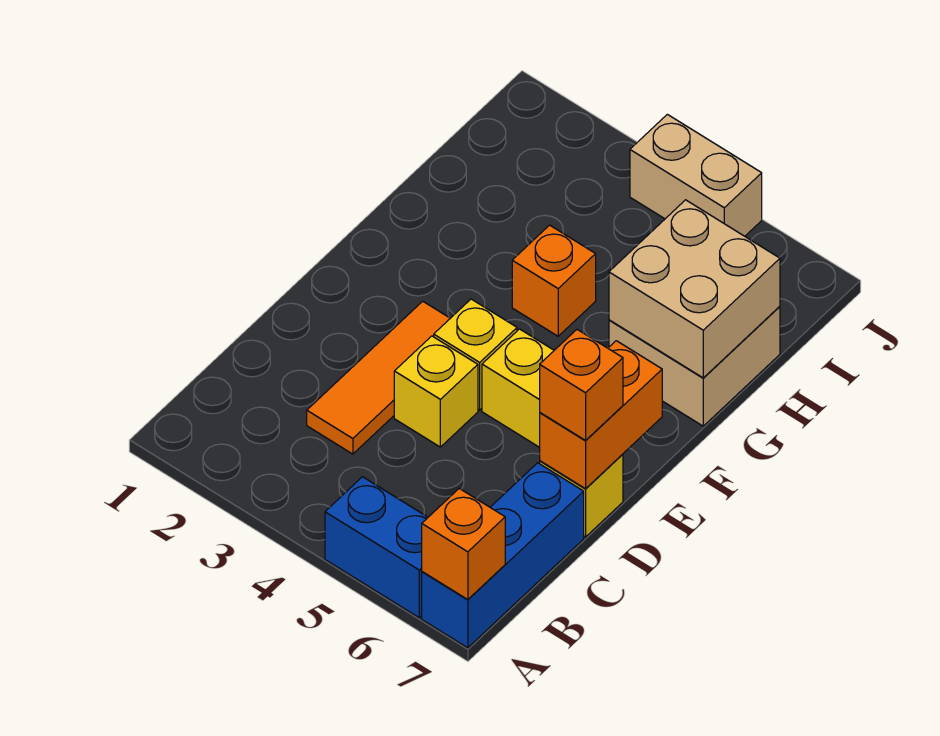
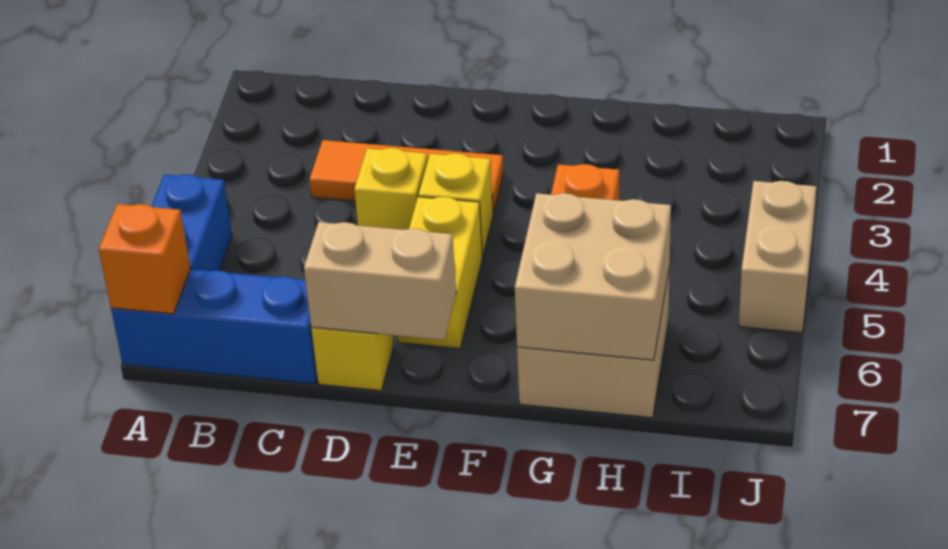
orange brick D7:E7 level 2 -> tan brick D7:E7 level 2
orange brick D7 level 3 -> none

